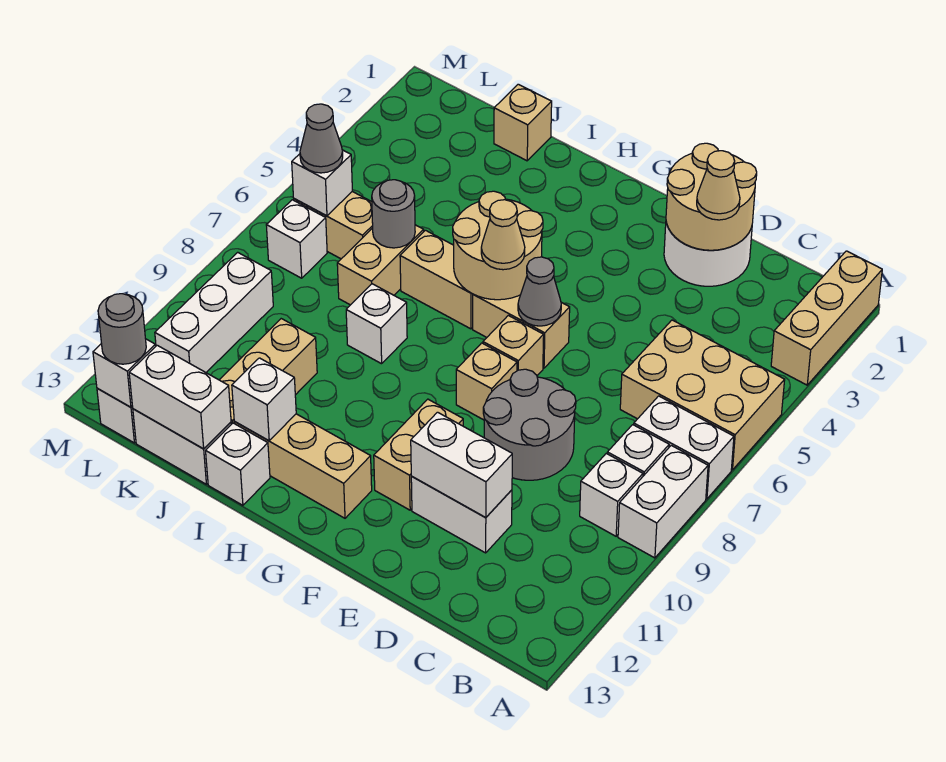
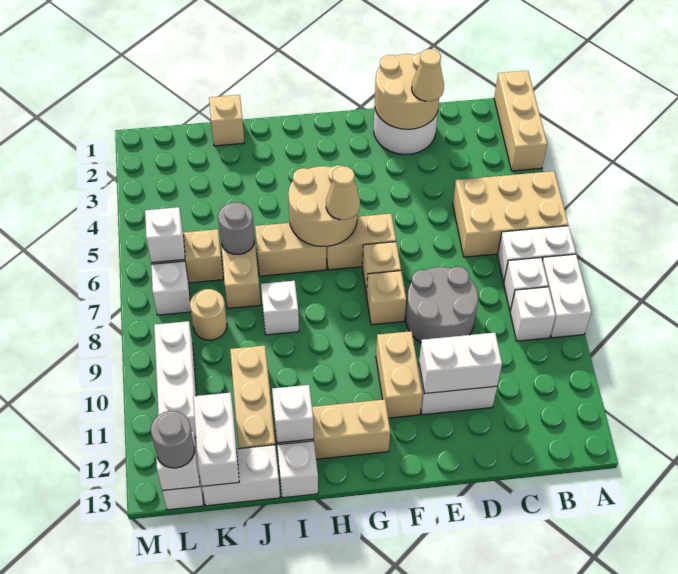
grey cone F6 level 2 -> none
white brick J13:K13 level 2 -> white brick K12:K13 level 2
none -> tan round brick K8 level 1
grey cone L6 level 3 -> none

